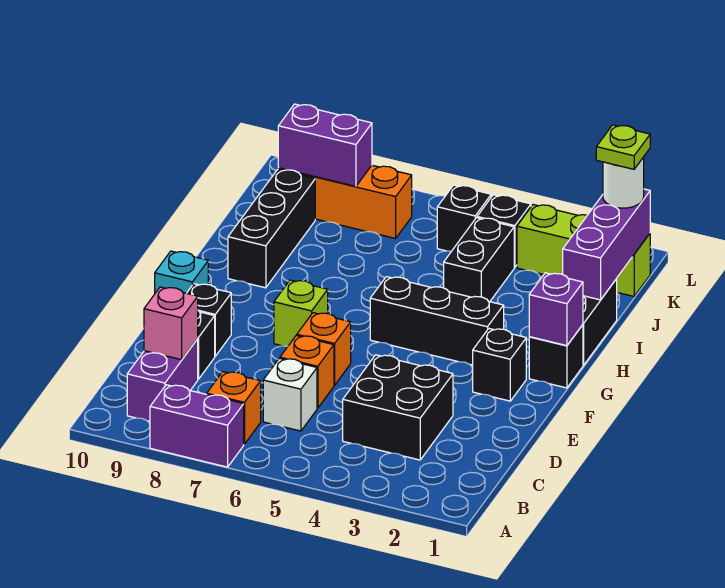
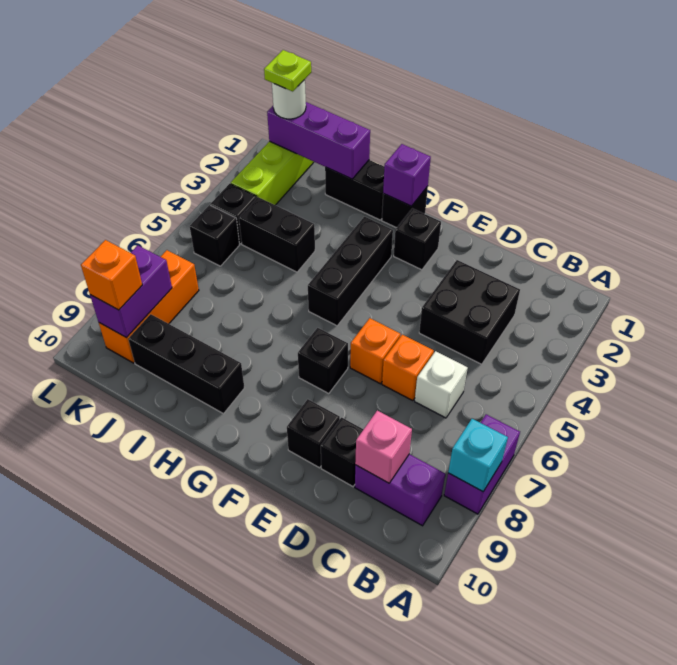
orange brick B7 level 1 -> orange brick K9 level 3
lime brick F7 level 1 -> black brick F7 level 1
cyan brick F10 level 1 -> cyan brick A8 level 2

